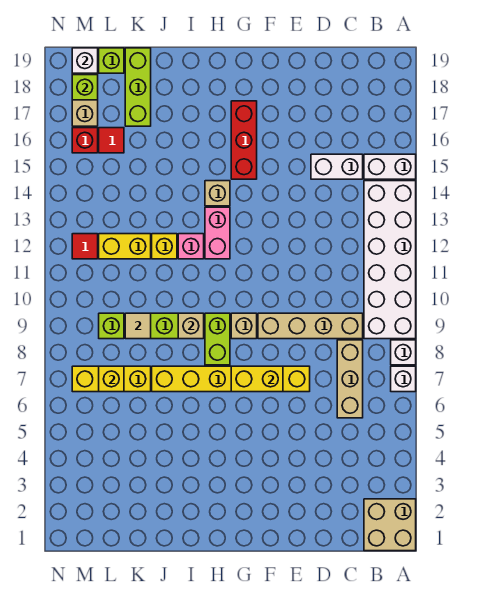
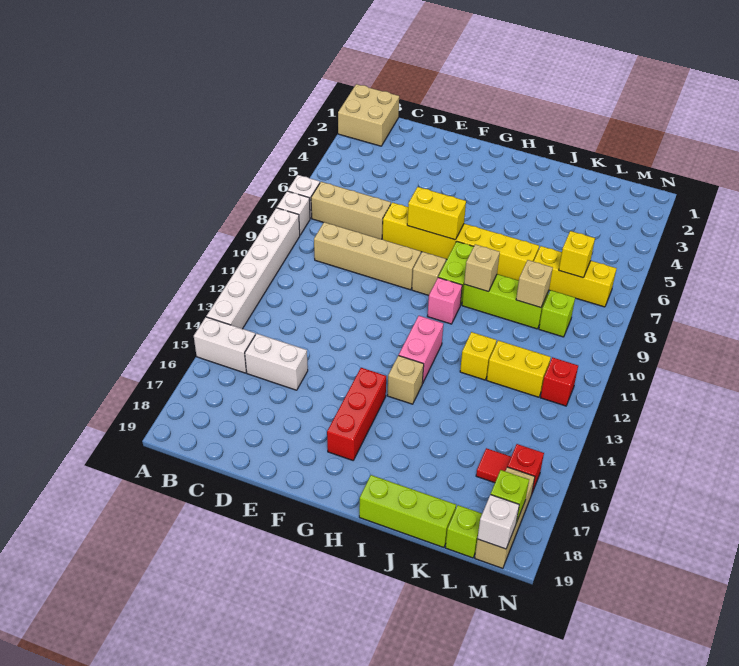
white brick A9:B14 level 1 -> white brick A9:A14 level 1
tan brick C6:C8 level 1 -> tan brick B7:D7 level 1
pink brick I12 level 1 -> pink brick H10 level 1
tan tile K9 level 2 -> tan brick K9 level 2
lime brick K17:K19 level 1 -> lime brick I19:K19 level 1
red tile M12 level 1 -> red brick M12 level 1

